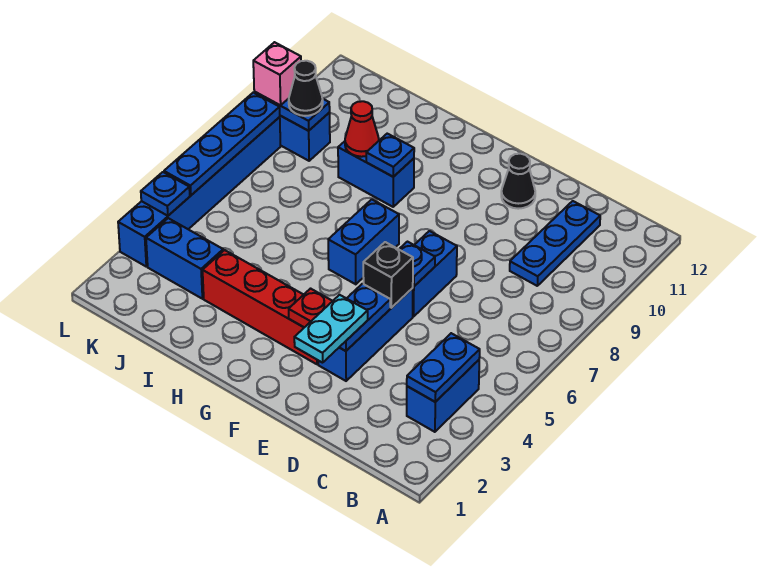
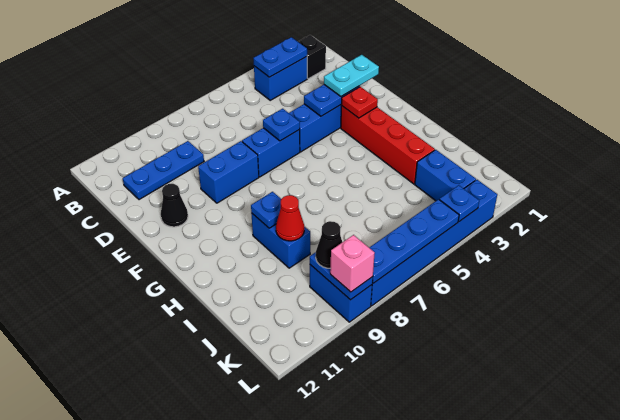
black brick E5 level 2 -> black brick B2 level 1
blue brick G6:G7 level 1 -> blue brick E8:E9 level 1

